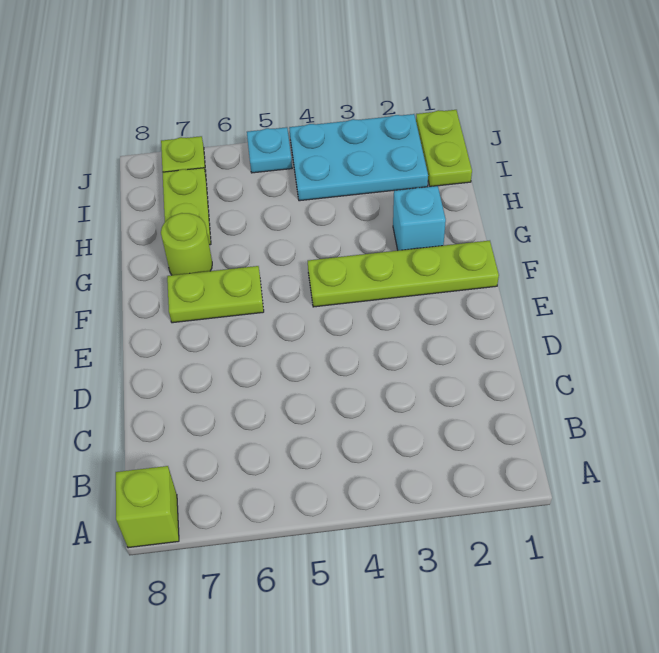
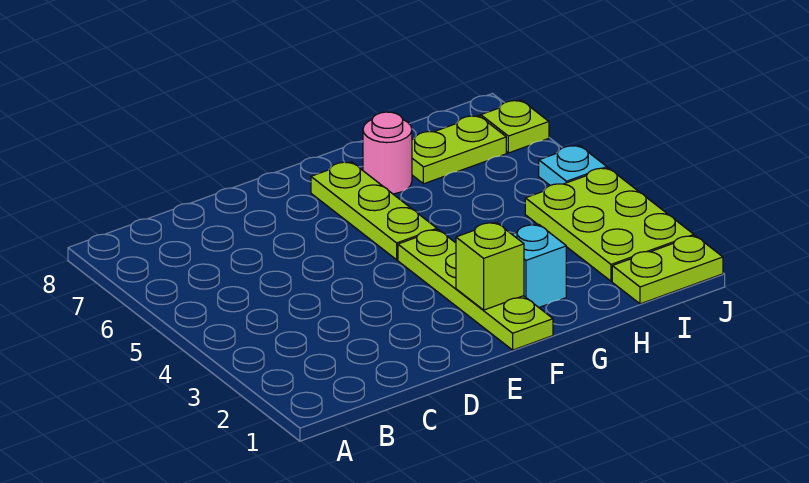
lime brick A8 level 1 -> lime brick F2 level 2
lime plate F6:F7 level 1 -> lime plate F5:F7 level 1
lime round brick G7 level 1 -> pink round brick G7 level 1
cyan plate I2:J4 level 1 -> lime plate I2:J4 level 1

